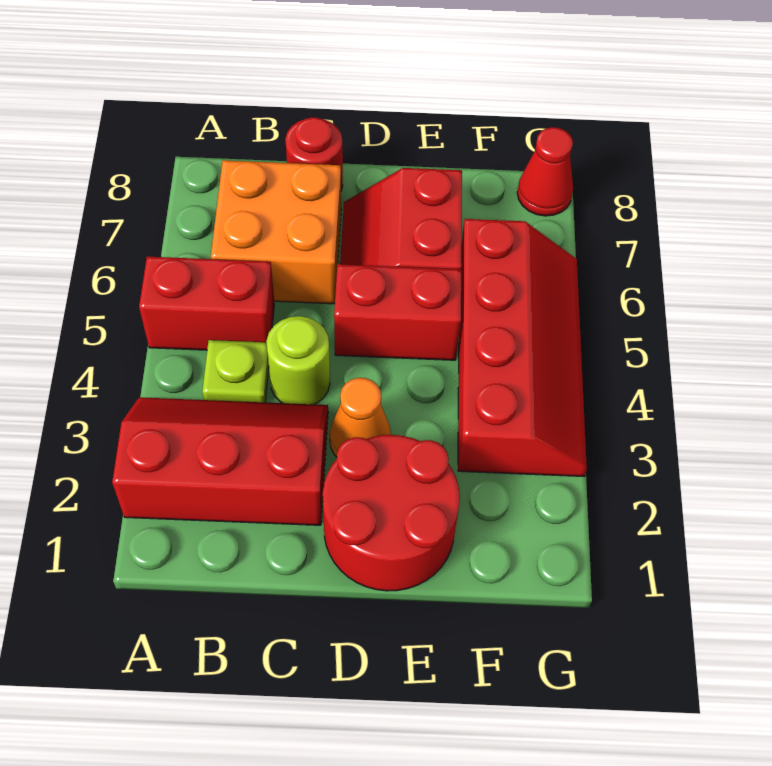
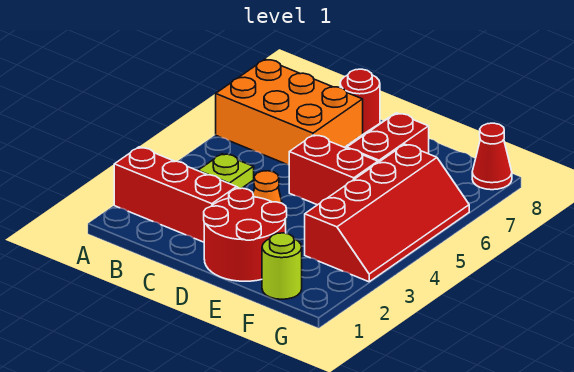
red brick A5:B5 level 1 -> none
orange brick B6:C7 level 1 -> orange brick A6:C7 level 1
lime round brick C4 level 1 -> lime round brick F1 level 1

